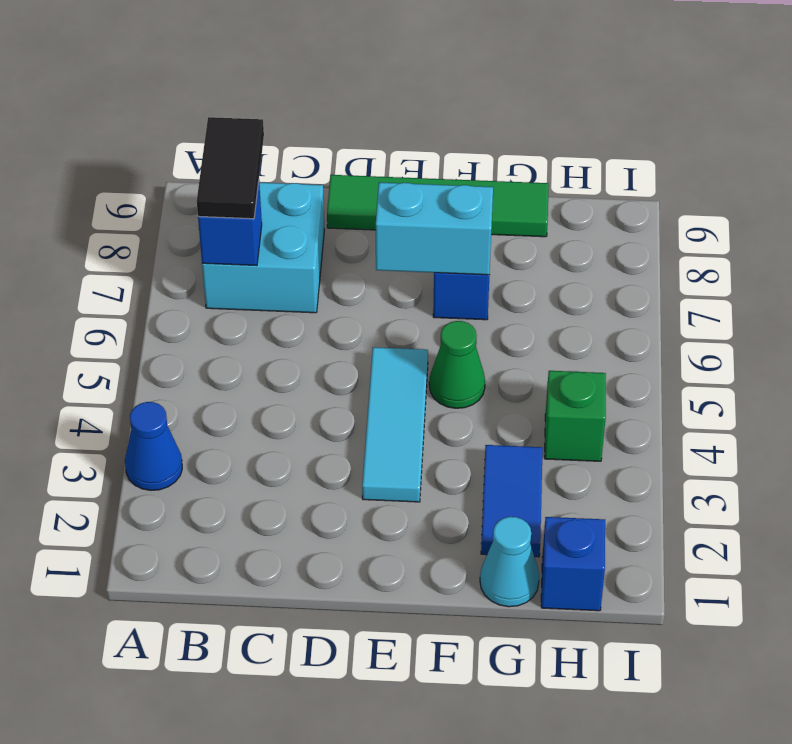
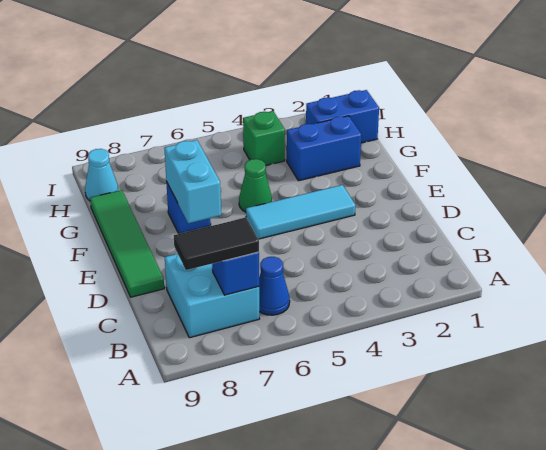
blue cone A3 level 1 -> blue cone B6 level 1
cyan cone G1 level 1 -> cyan cone H9 level 1
blue tile G2:G3 level 1 -> blue brick G2:G3 level 1
blue brick H1 level 1 -> blue brick H1:H2 level 1

